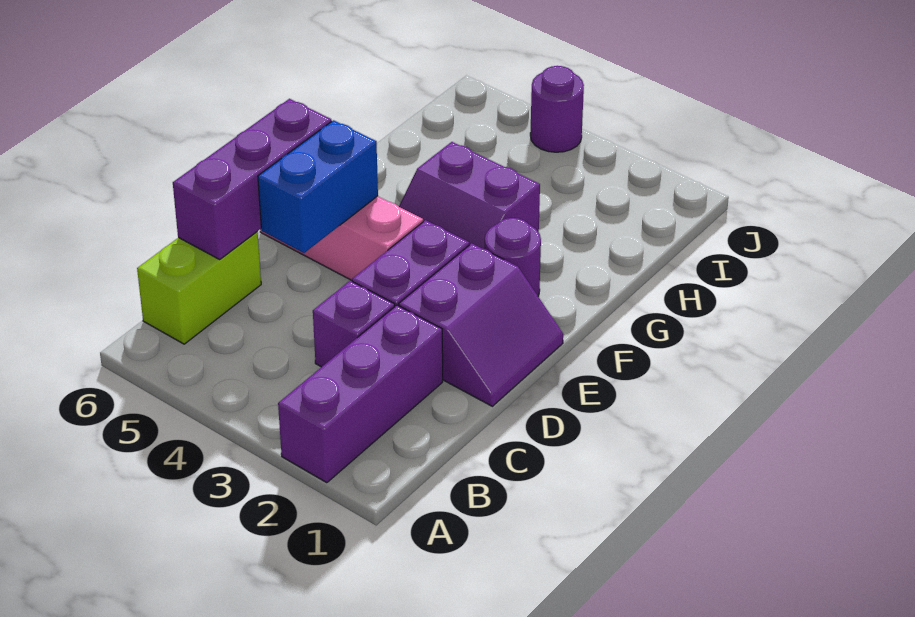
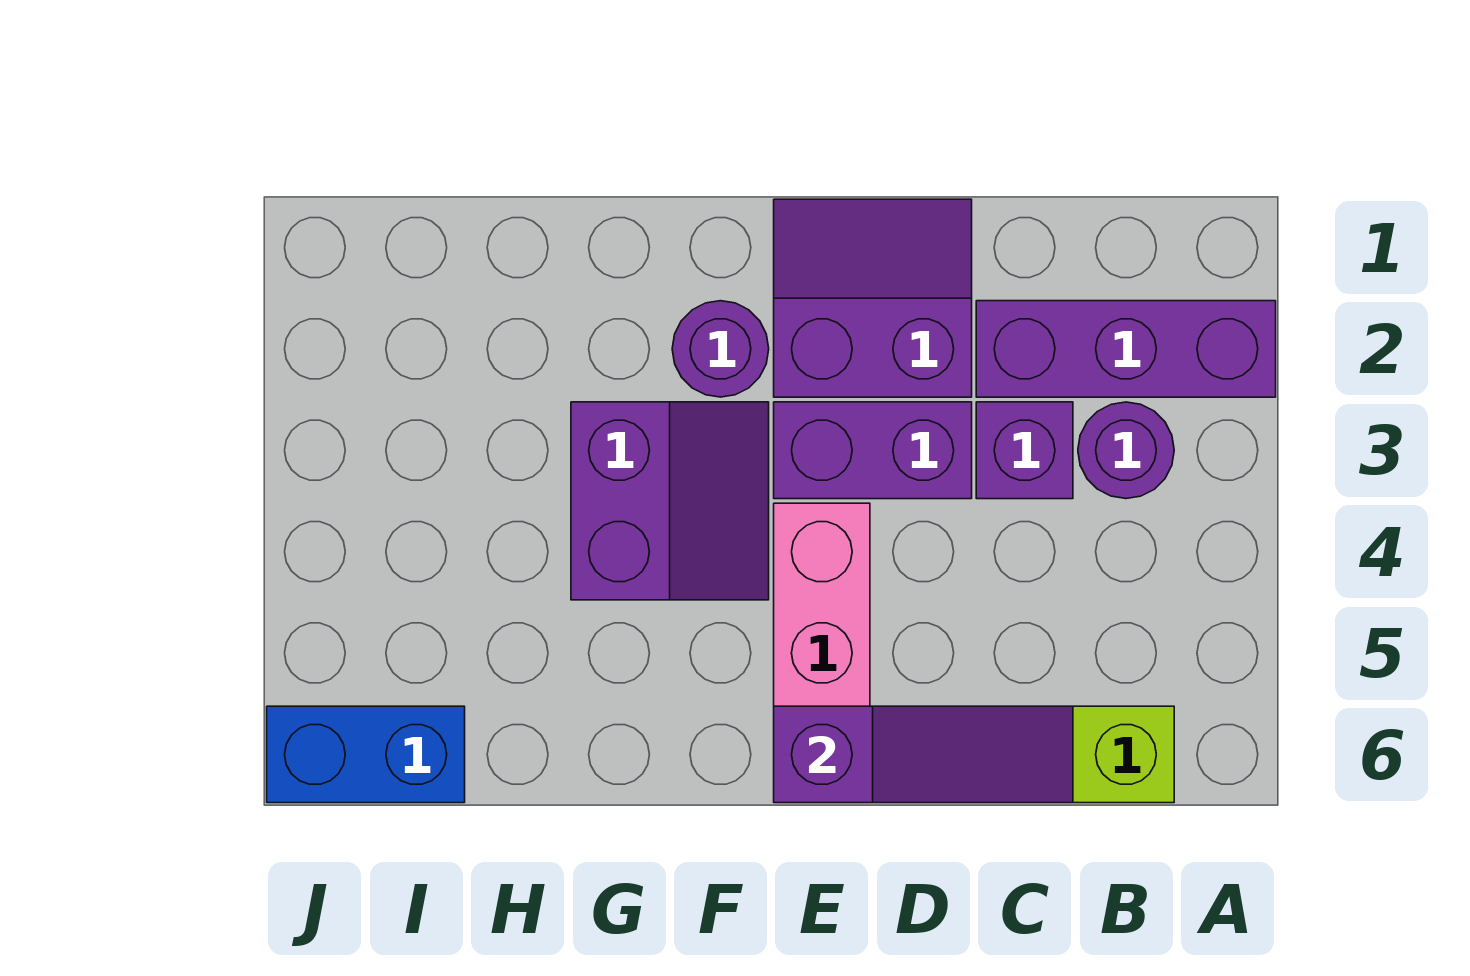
purple brick C6:E6 level 2 -> purple slope C6:E6 level 2 top E
blue brick D5:E5 level 2 -> blue brick I6:J6 level 1
purple round brick J4 level 1 -> purple round brick B3 level 1

